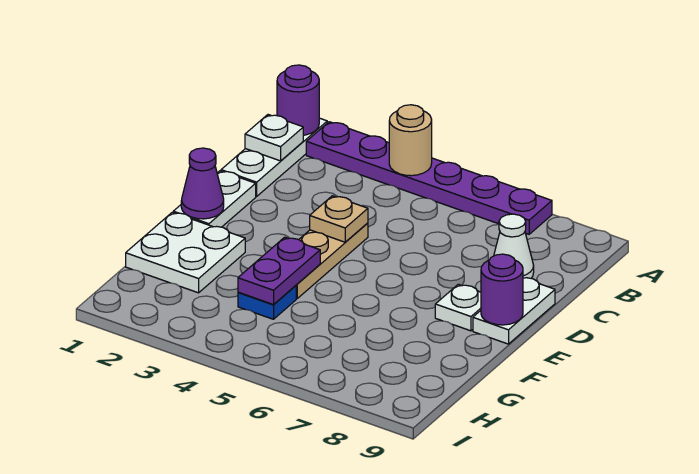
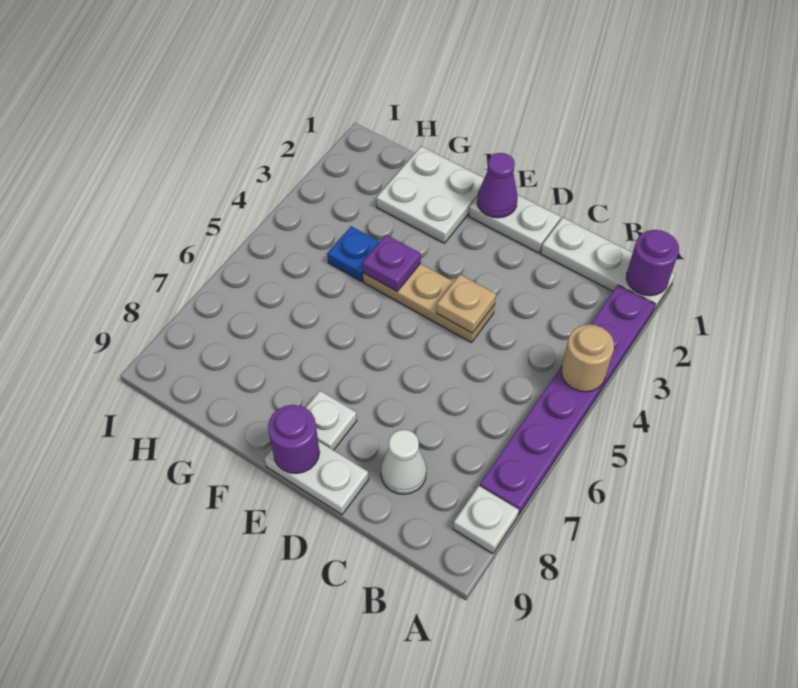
white plate B1 level 2 -> white plate A8 level 1
purple plate F4:G4 level 2 -> purple plate F4 level 2

